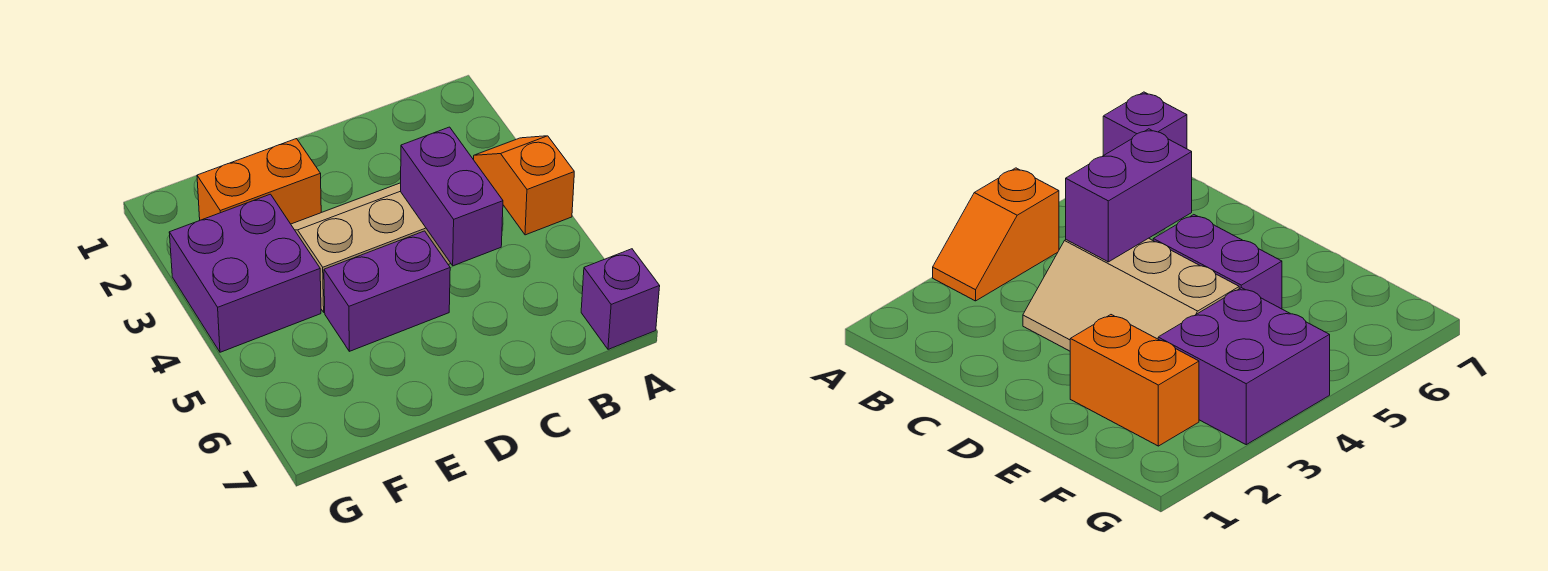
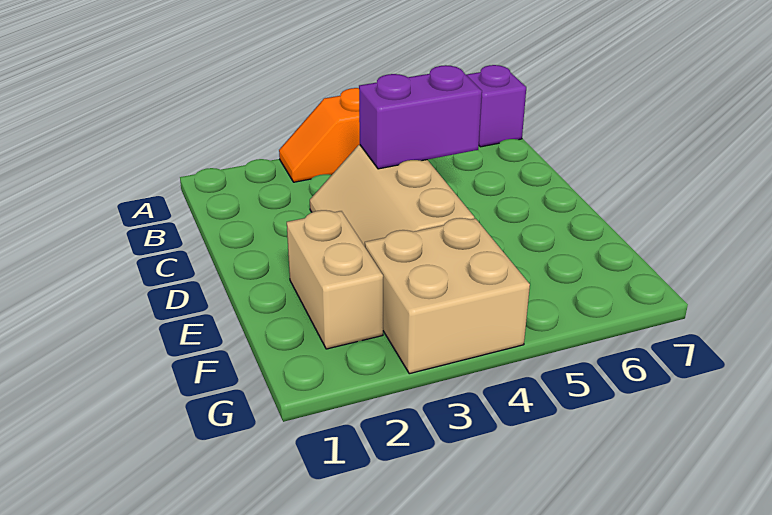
purple brick D5:E5 level 1 -> none
orange brick E2:F2 level 1 -> tan brick E2:F2 level 1
purple brick F3:G4 level 1 -> tan brick F3:G4 level 1

